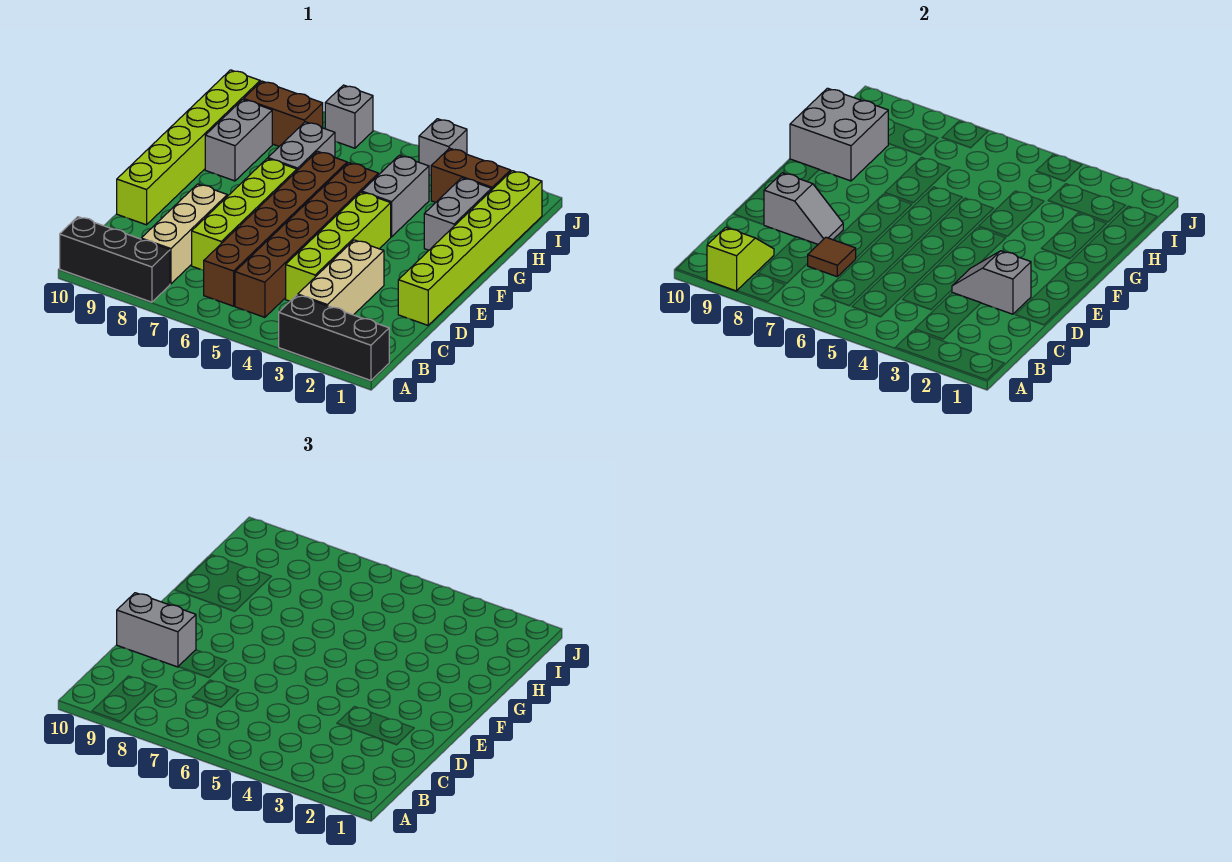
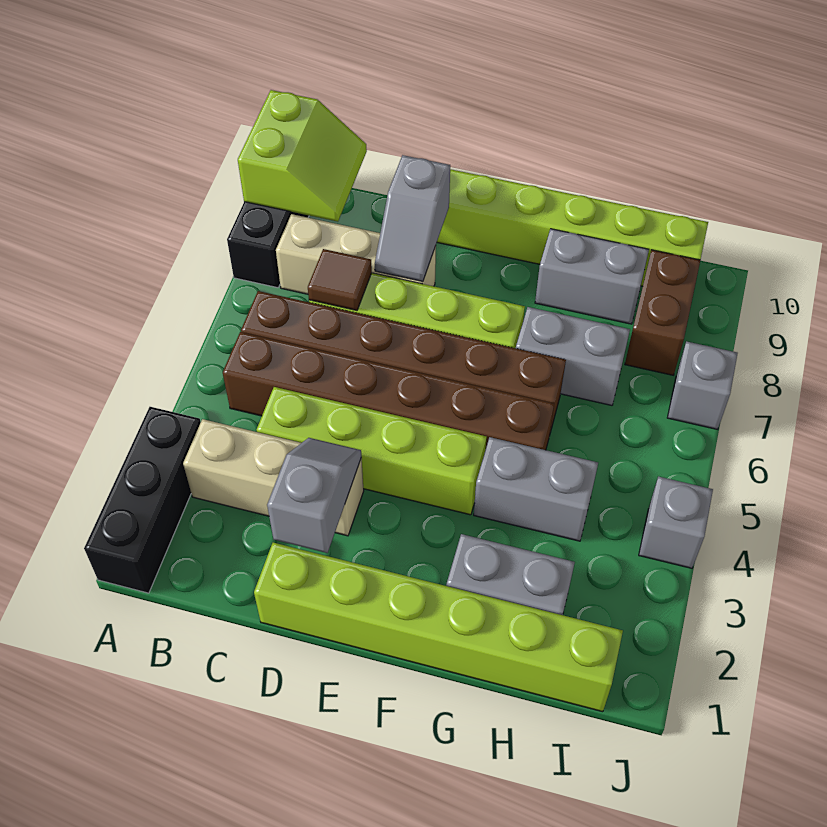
lime slope A9:B9 level 2 top A -> lime slope A9:B10 level 2 top A
grey brick D9:D10 level 3 -> none
grey brick G9:H10 level 2 -> none
brown brick I2:I3 level 1 -> none

